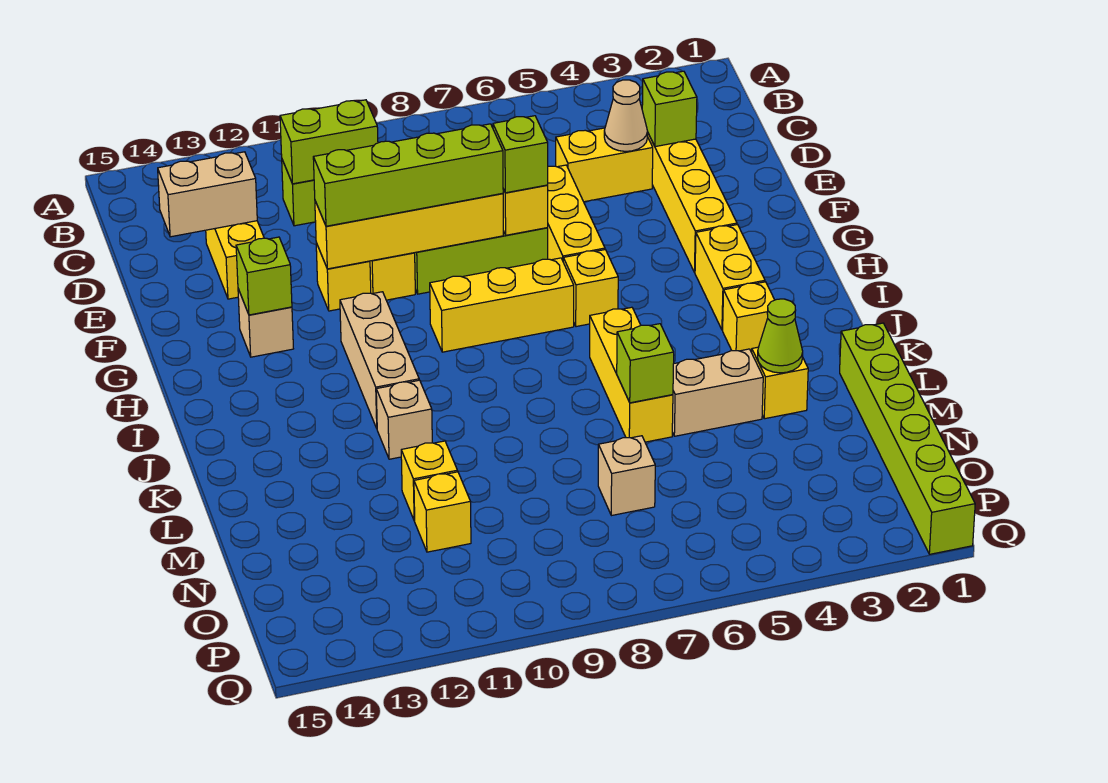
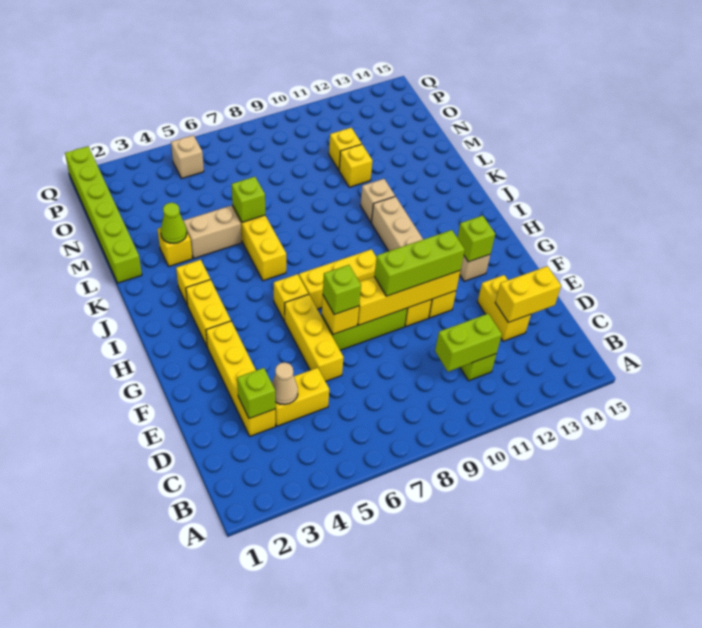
tan brick D13:D14 level 2 -> yellow brick D13:D14 level 2
lime brick F8:F11 level 3 -> lime brick F9:F11 level 3
tan brick N7 level 1 -> tan brick P5 level 1

